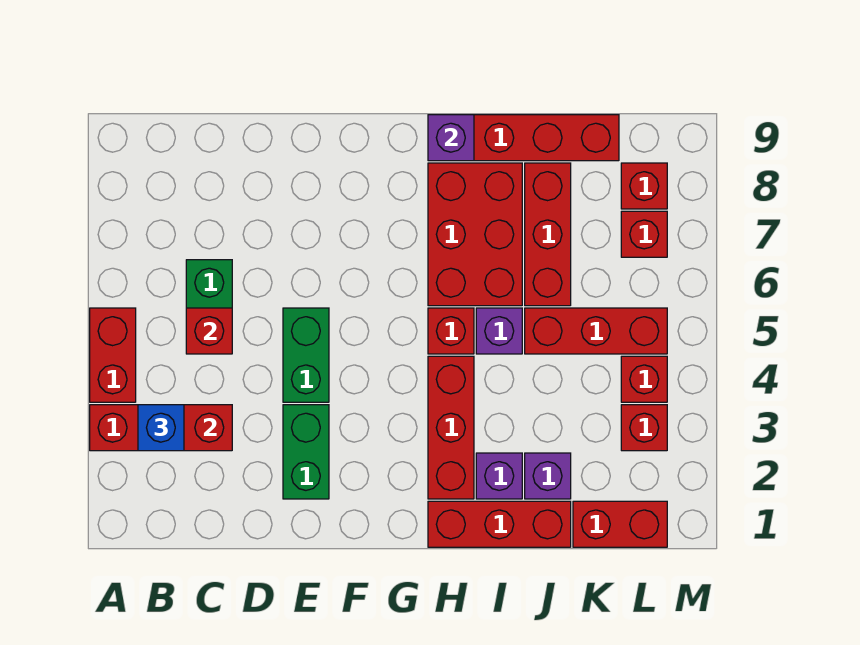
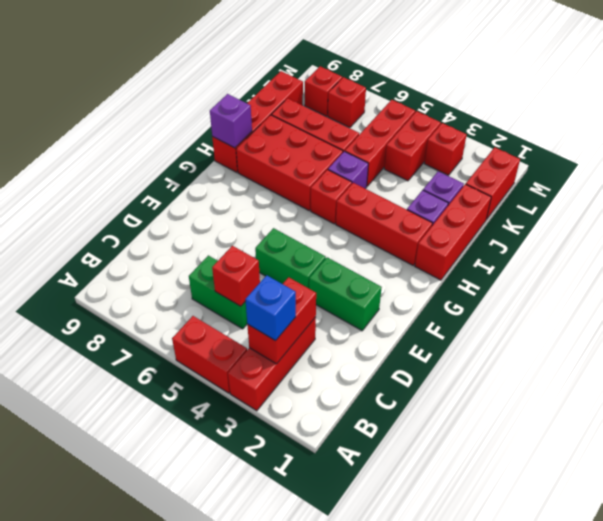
red brick L4 level 1 -> red brick K4:L4 level 1

